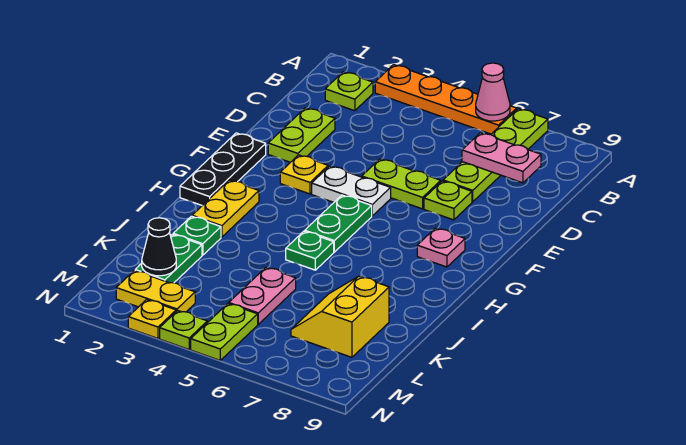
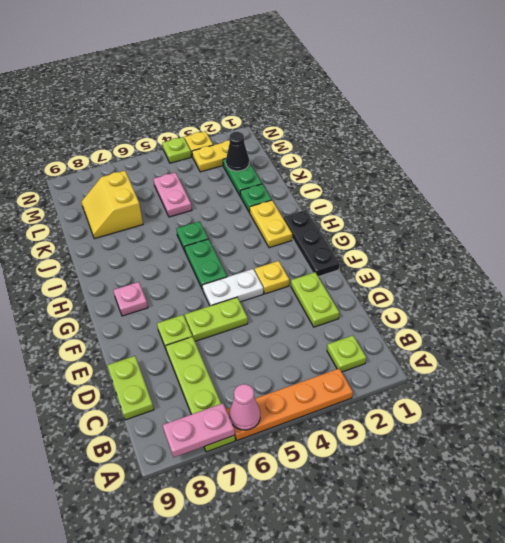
pink plate C7:C8 level 2 -> pink plate A7:A8 level 2
yellow slope K7:L8 level 1 top 8 -> yellow slope K7:L8 level 1 top 7
lime plate M5:N5 level 1 -> lime plate C9:D9 level 1

